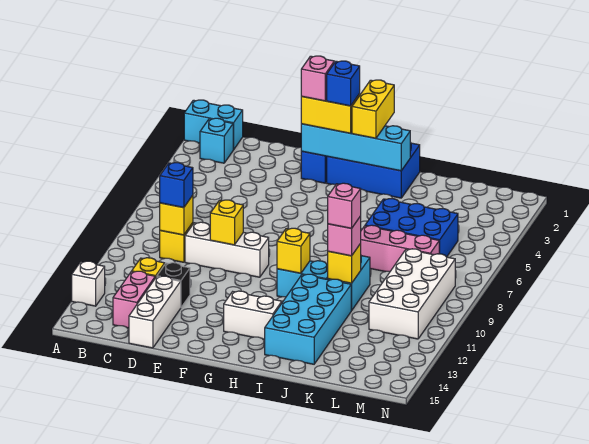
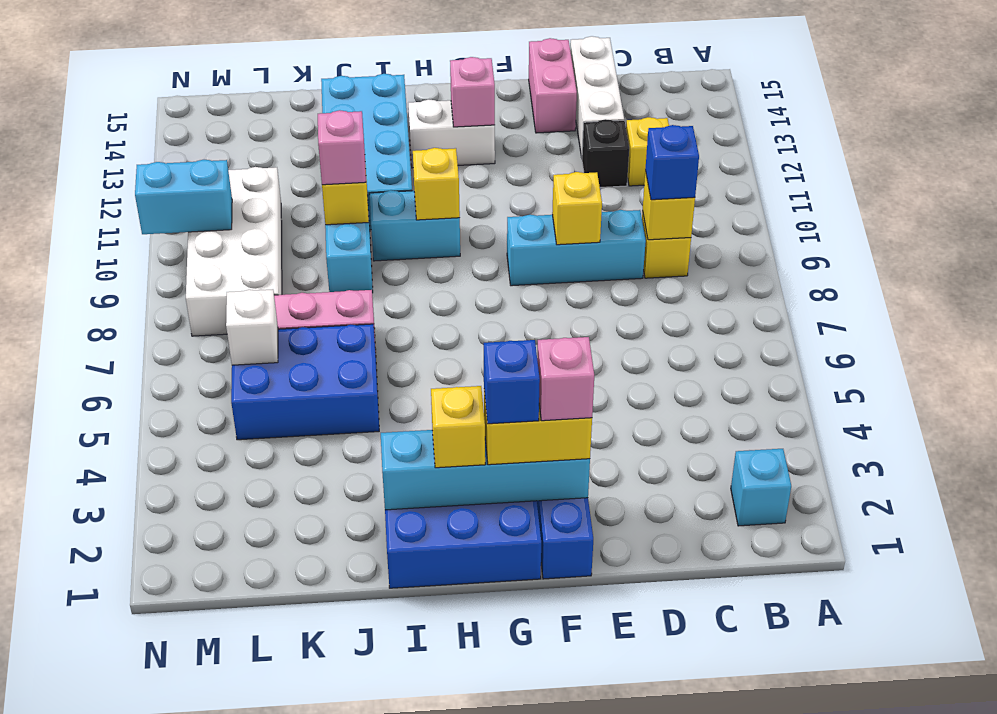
cyan brick A1:B1 level 1 -> cyan brick M10:N10 level 2
white brick A13 level 1 -> white brick L6 level 2
pink brick C13:C14 level 1 -> pink brick E14:E15 level 1
white brick D9:F9 level 1 -> cyan brick D9:F9 level 1
yellow brick H1:H2 level 3 -> yellow brick H2 level 3
pink brick J10 level 4 -> pink brick G13 level 2

